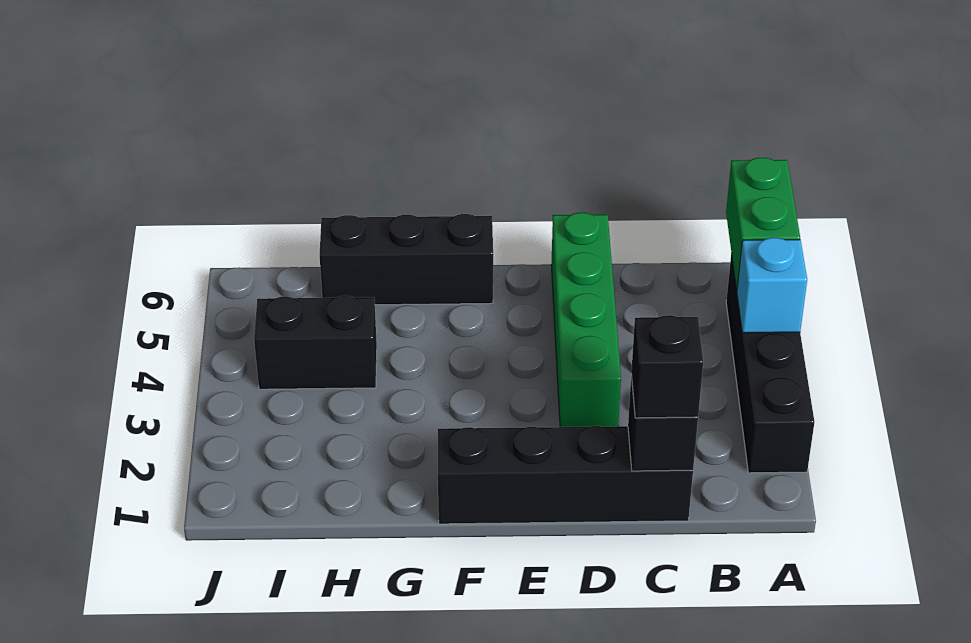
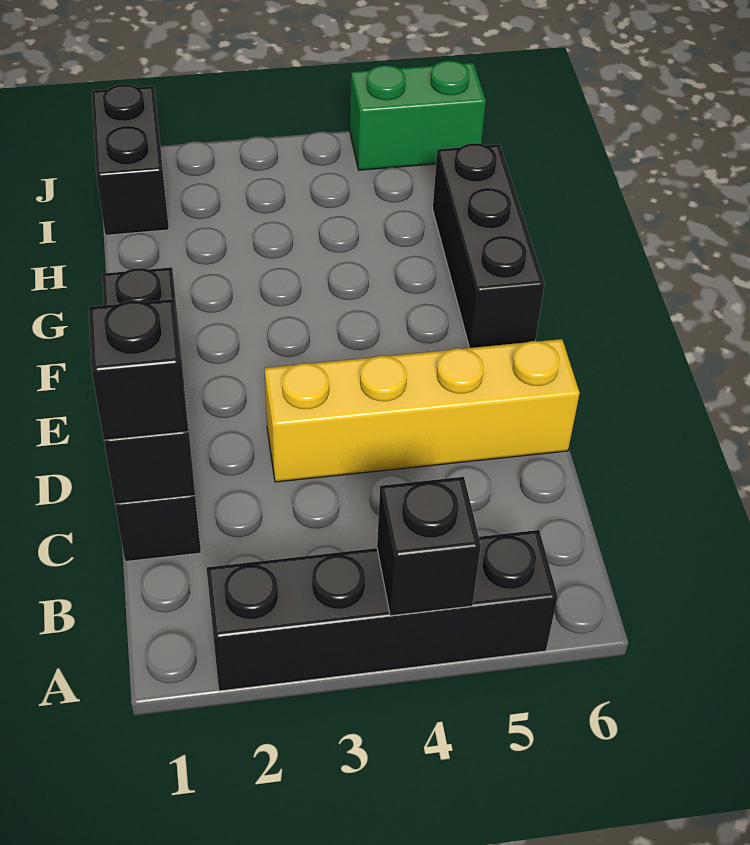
cyan brick A4 level 2 -> black brick A4 level 2
green brick A5:A6 level 2 -> green brick J5:J6 level 1
green brick D3:D6 level 1 -> yellow brick D3:D6 level 1
black brick H4:I4 level 1 -> black brick I1:J1 level 1

